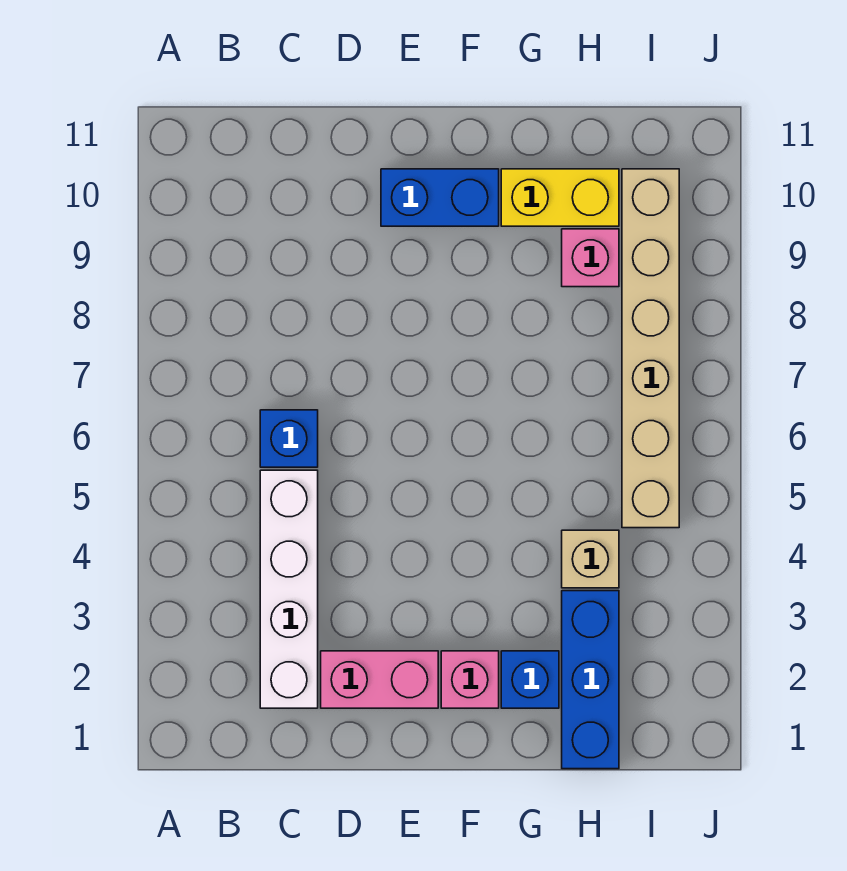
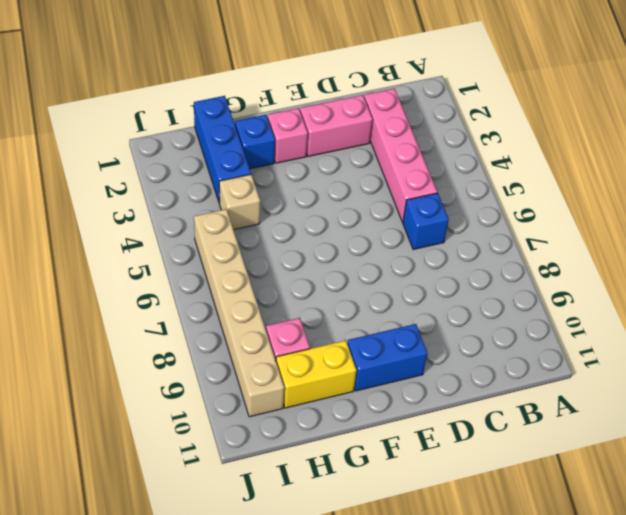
white brick C2:C5 level 1 -> pink brick C2:C5 level 1

